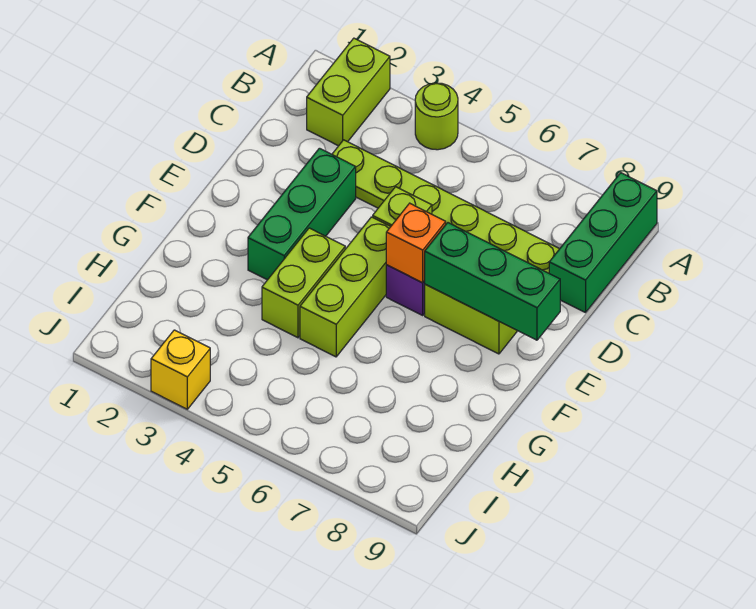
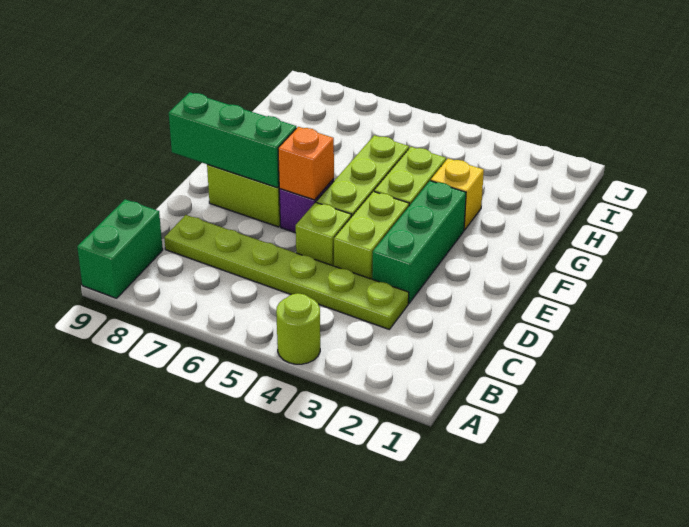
lime brick A2:B2 level 1 -> lime brick D4:E4 level 1
green brick A9:C9 level 1 -> green brick A9:B9 level 1
yellow brick J3 level 1 -> yellow brick G3 level 1

